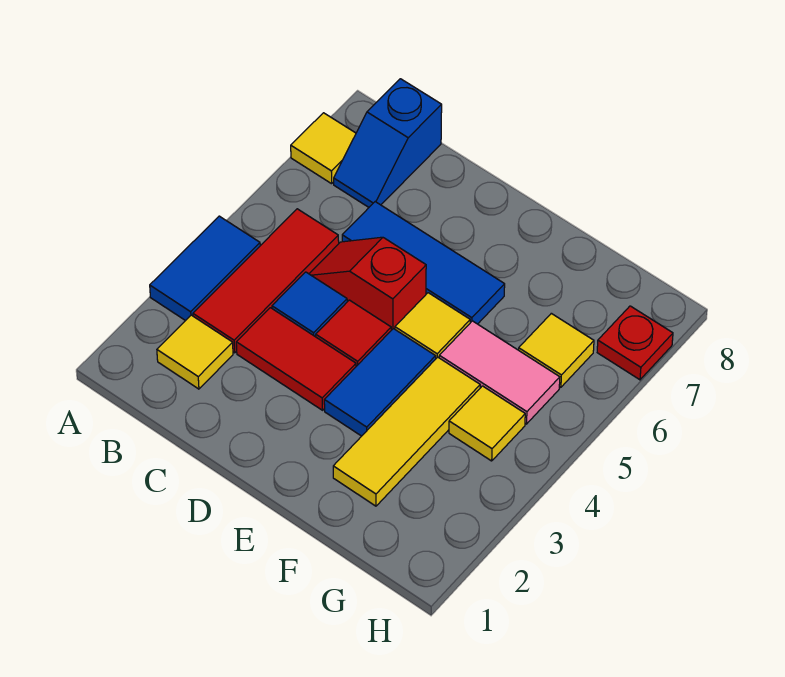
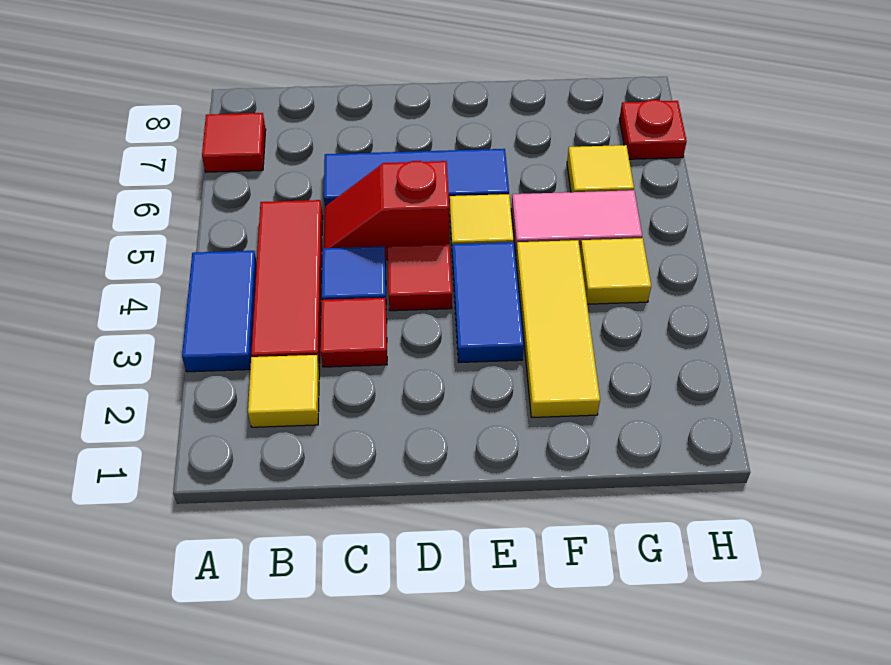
yellow tile A7 level 1 -> red tile A7 level 1
blue slope B7:B8 level 1 top 8 -> none
red tile C3:D3 level 1 -> red tile C3 level 1

